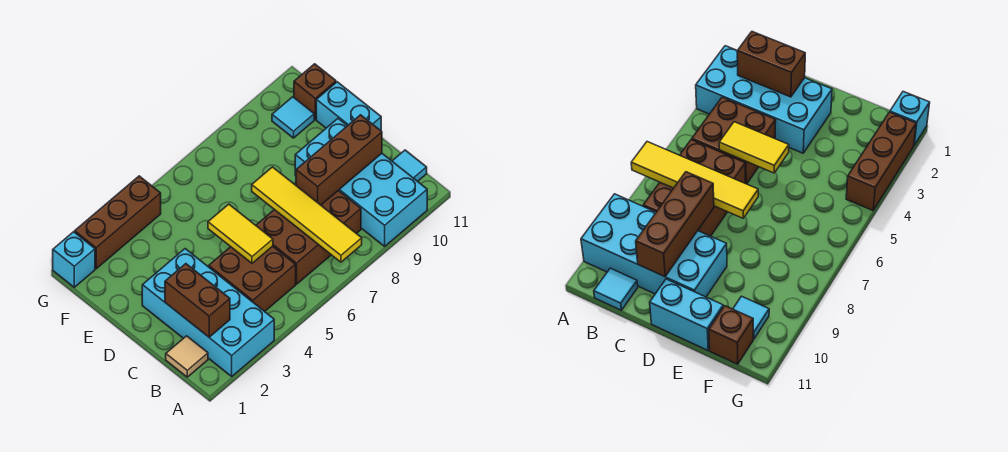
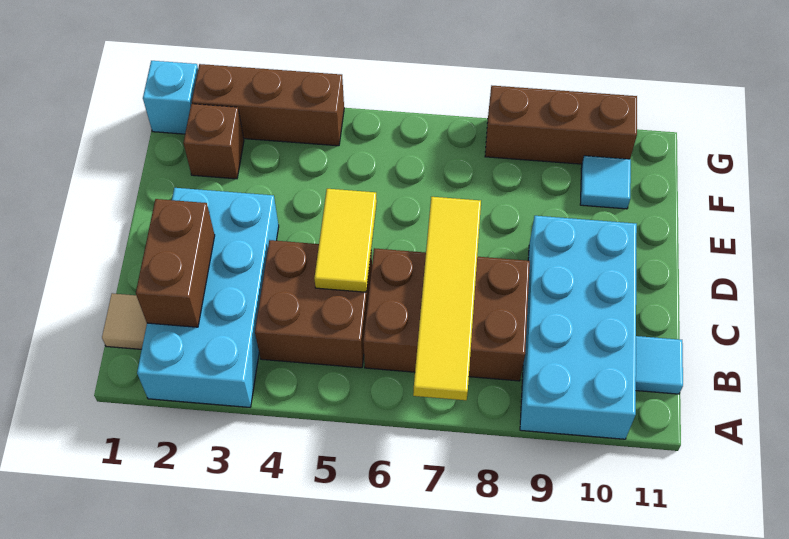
brown brick C8:C10 level 2 -> brown brick G8:G10 level 1
cyan brick D11:E11 level 1 -> none
brown brick F11 level 1 -> brown brick F2 level 1

